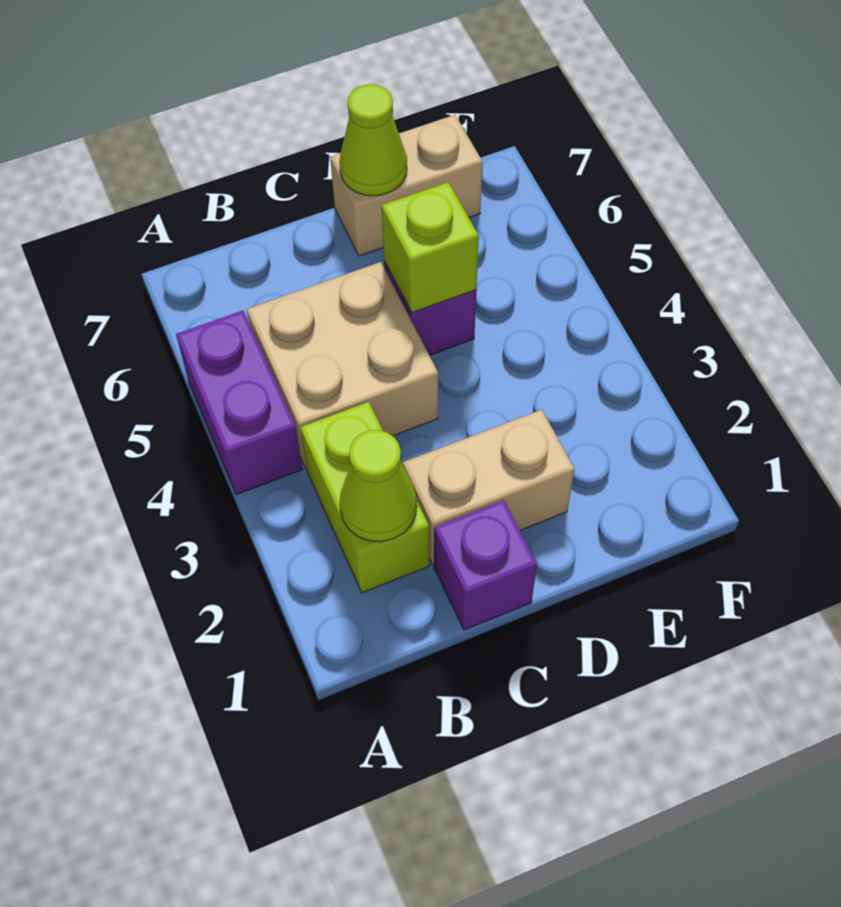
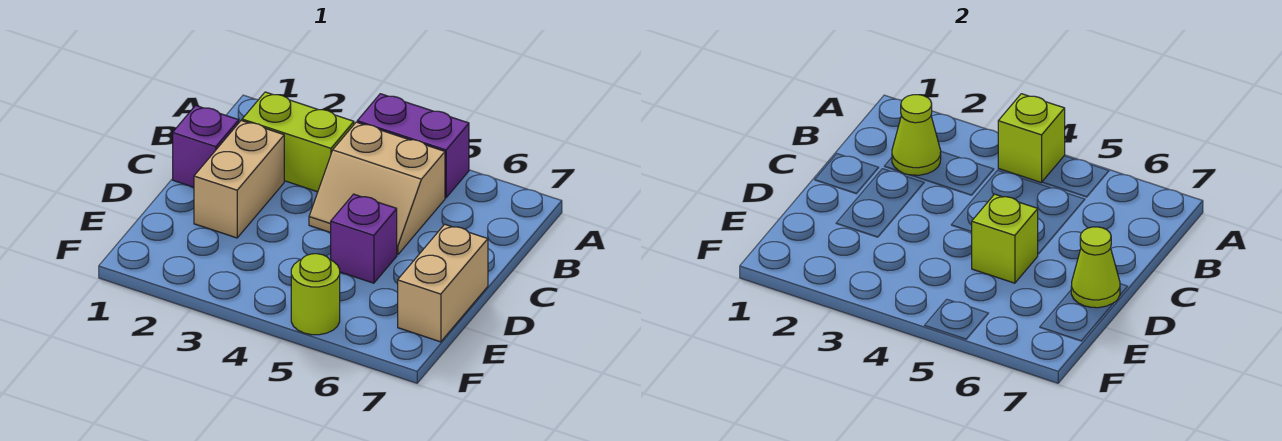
none -> lime brick A4 level 2
tan brick B4:C5 level 1 -> tan slope B4:C5 level 1 top B
none -> lime round brick F5 level 1

